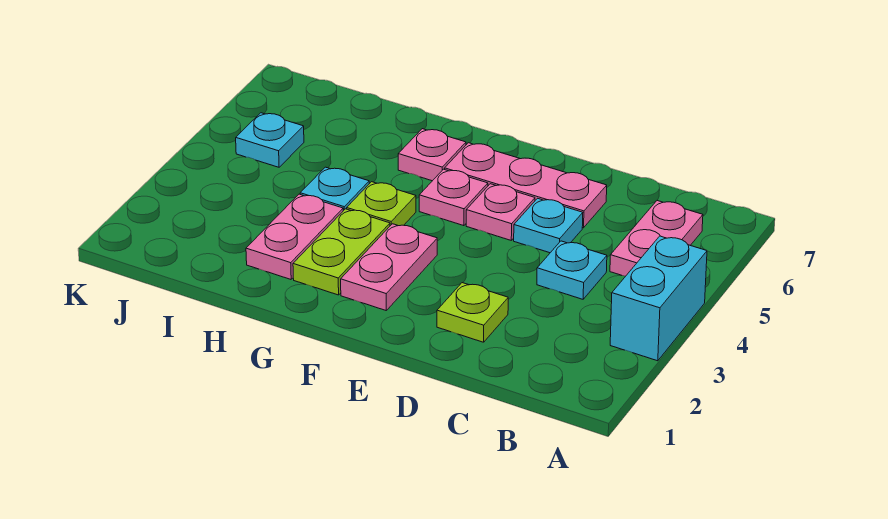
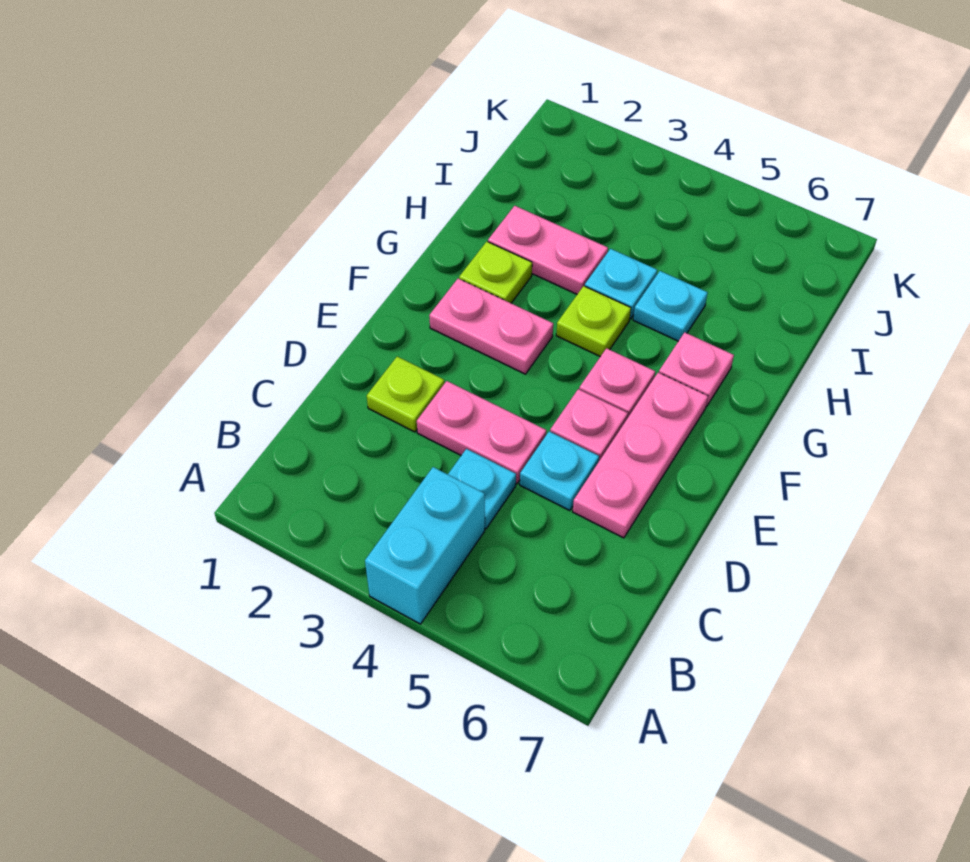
cyan brick A3:A4 level 1 -> cyan brick A4:B4 level 1
pink plate B5:B6 level 1 -> pink plate D3:D4 level 1
lime plate G2:G3 level 1 -> lime plate G2 level 1
cyan plate J5 level 1 -> cyan plate H5 level 1

